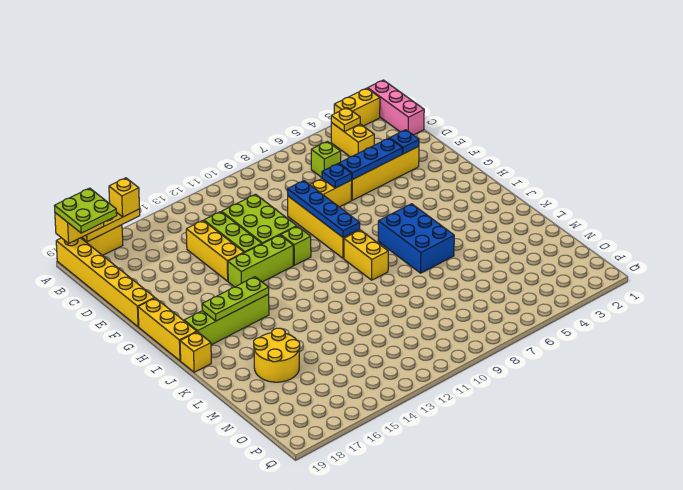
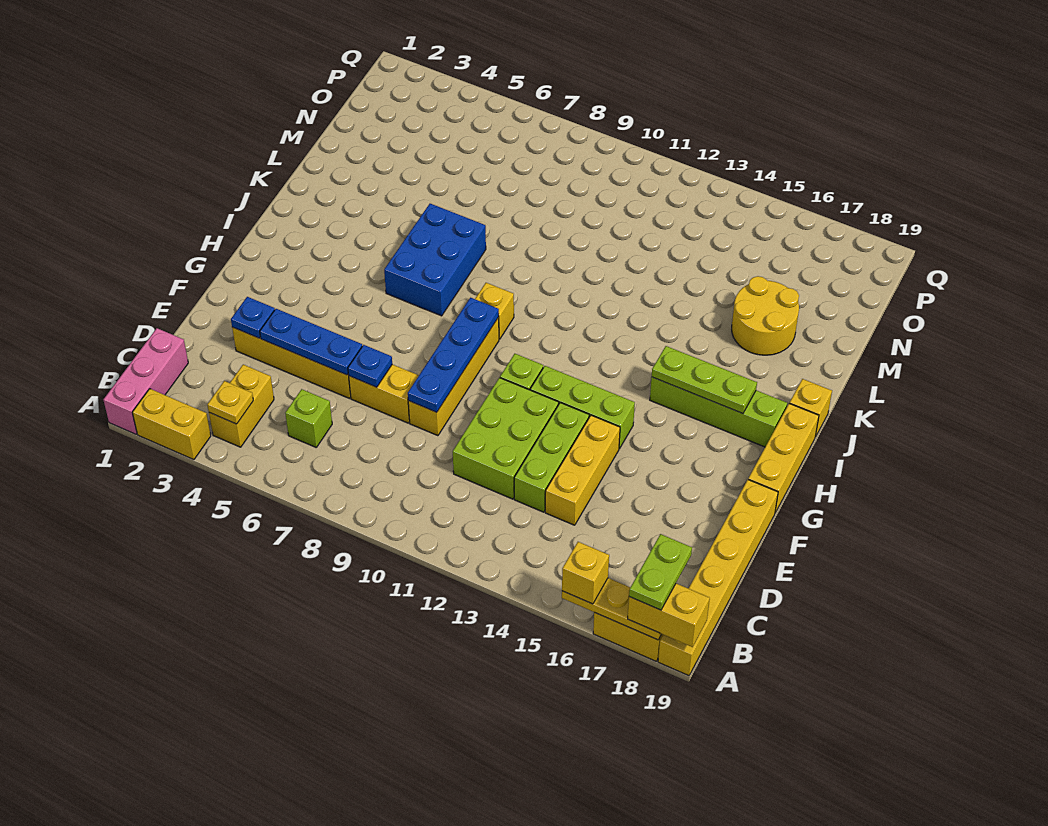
lime plate A18:B19 level 4 -> lime plate A18:B18 level 4
yellow brick I9:J9 level 1 -> yellow brick I9 level 1

